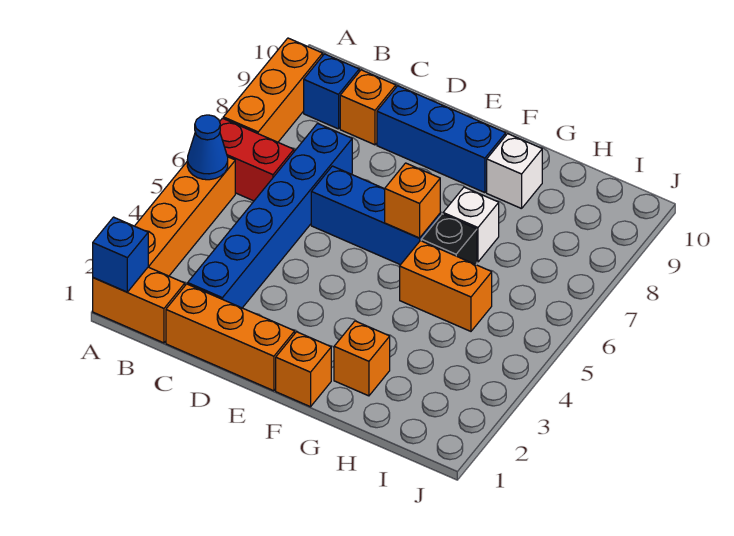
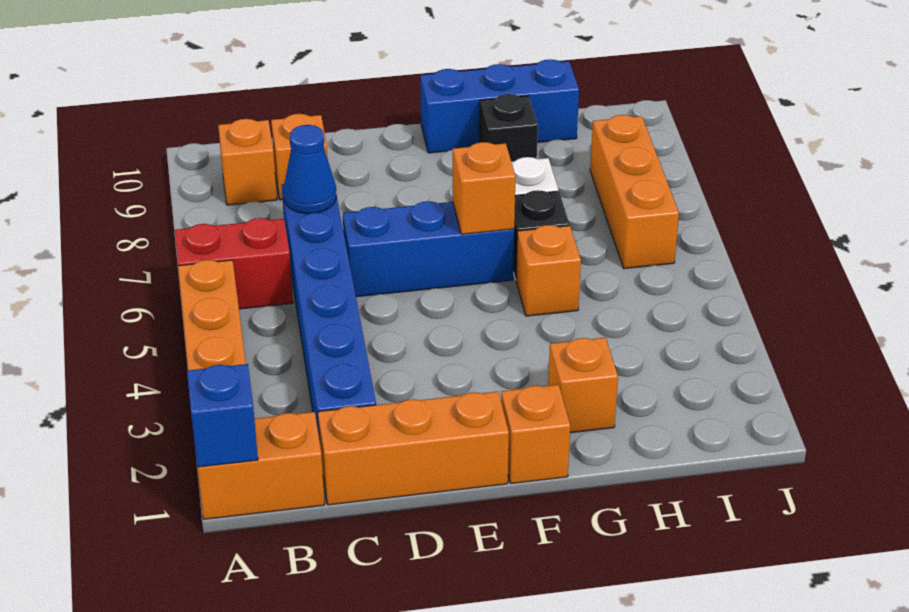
blue cone A5 level 2 -> blue cone C7 level 2
orange brick A7:A9 level 1 -> orange brick I6:I8 level 1
blue brick B9 level 1 -> orange brick B9 level 1
blue brick D9:F9 level 1 -> blue brick F10:H10 level 1
orange brick G5:H5 level 1 -> orange brick G5 level 1
white brick G9 level 1 -> black brick G9 level 1

